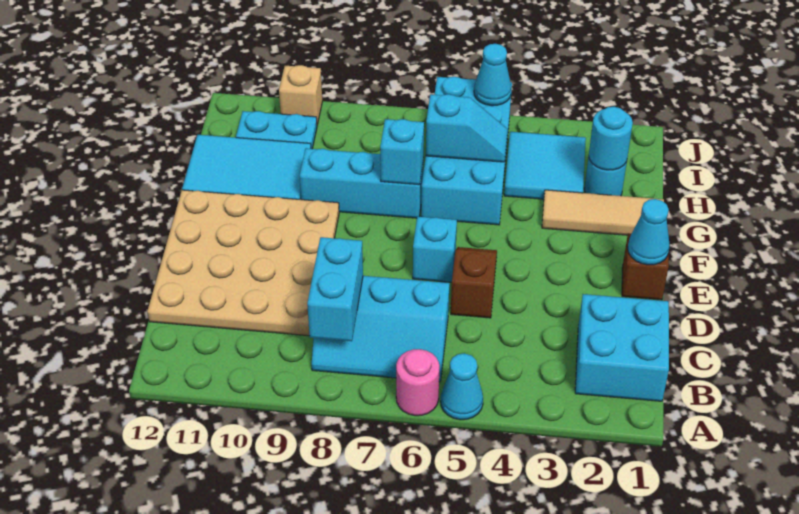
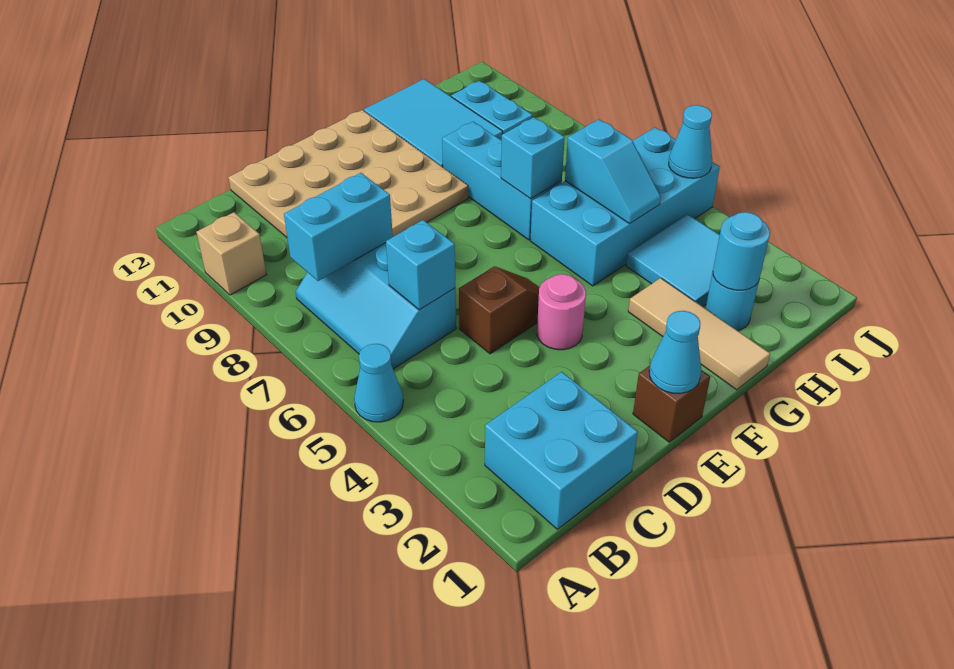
pink round brick A6 level 1 -> pink round brick E4 level 1
cyan brick E6 level 1 -> cyan brick C6 level 2
tan brick J10 level 1 -> tan brick A10 level 1

